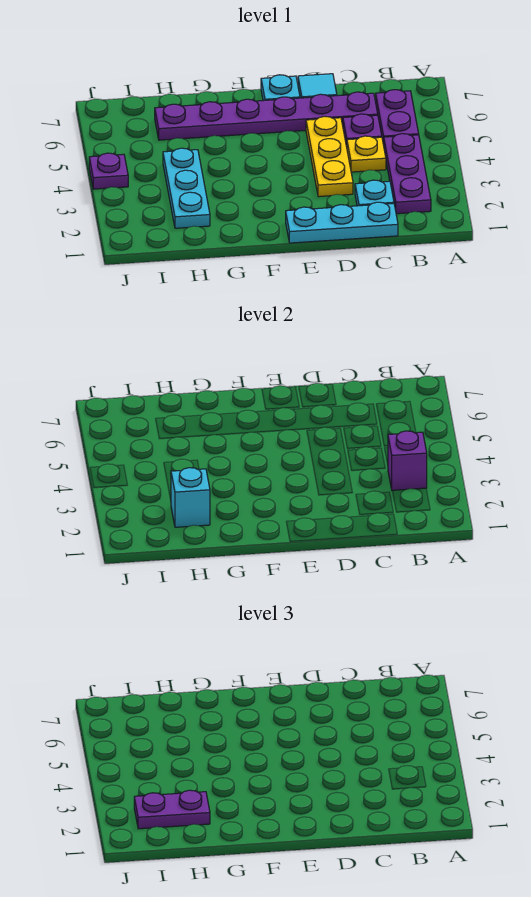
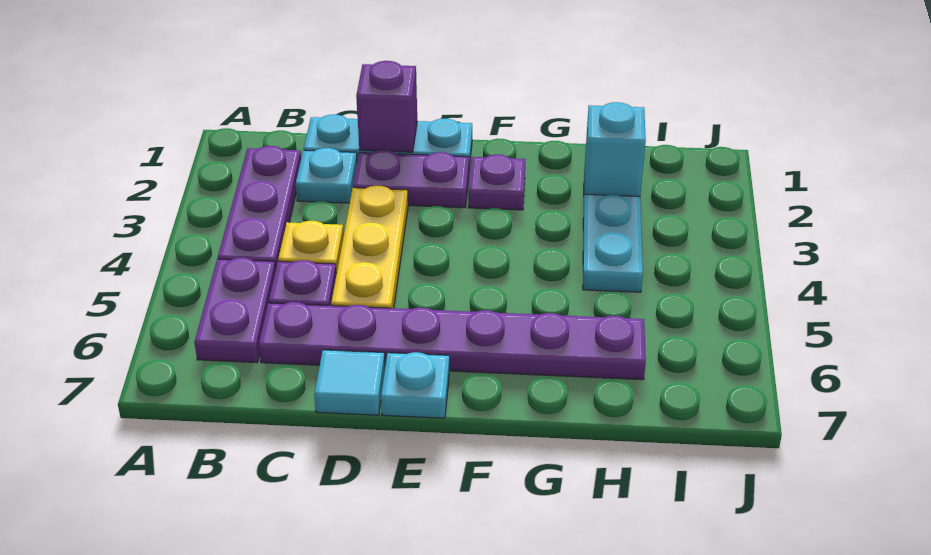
purple brick B3 level 2 -> purple brick D1 level 2
purple plate H2:I2 level 3 -> purple plate D2:E2 level 1
purple plate J4 level 1 -> purple plate F2 level 1

